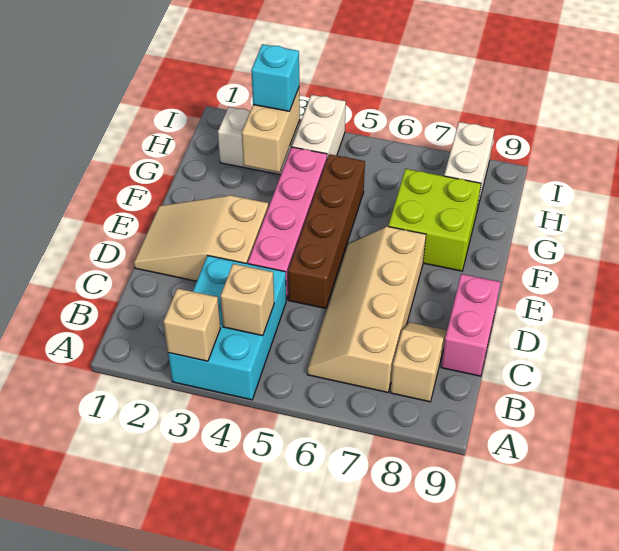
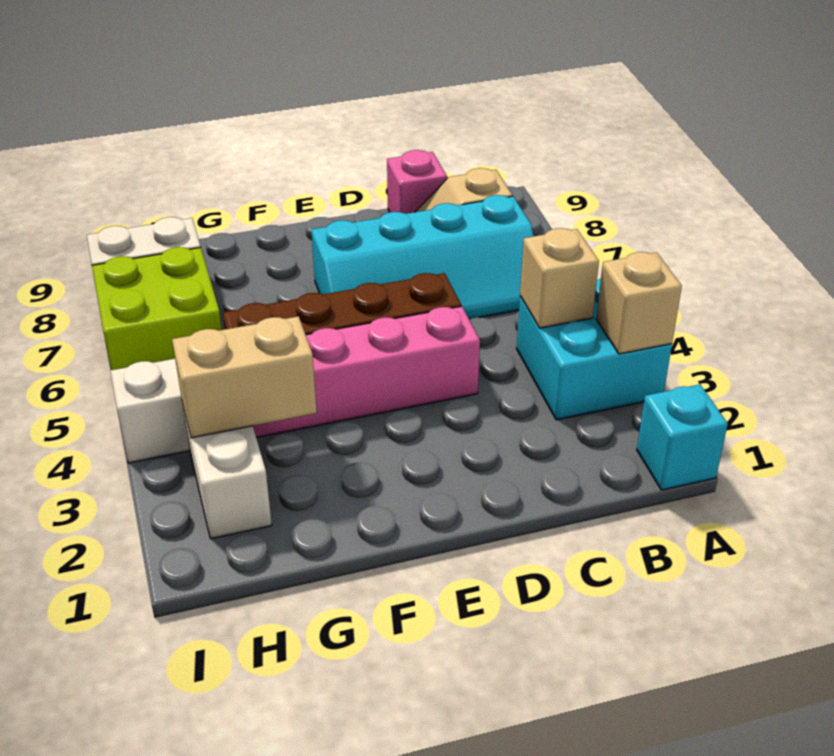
cyan brick A3:C4 level 1 -> cyan brick A3:B4 level 1
tan slope B6:E7 level 1 top 7 -> cyan slope B6:E7 level 1 top 7
pink brick C9:D9 level 1 -> pink brick C9 level 1
tan slope D1:E3 level 1 top 3 -> none
lime brick F7:G8 level 1 -> lime brick H6:I7 level 1
cyan brick H3 level 3 -> cyan brick A1 level 1

